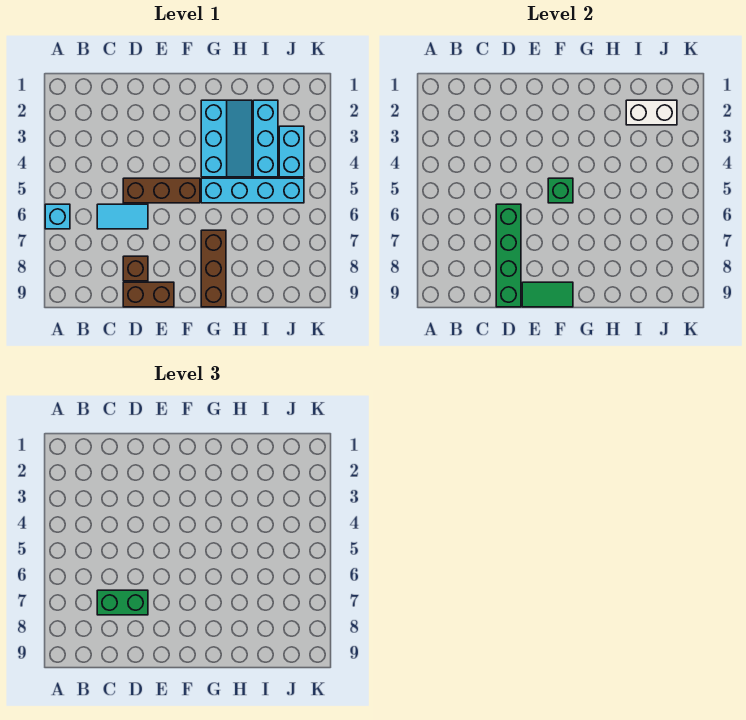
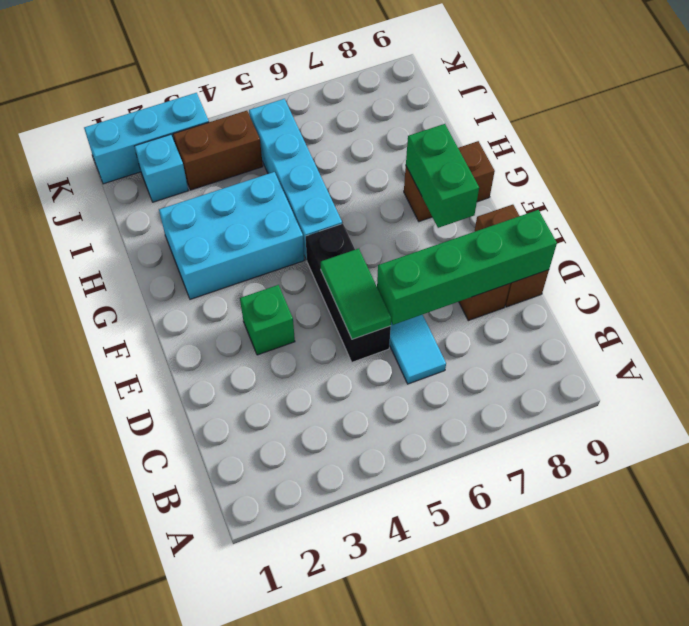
cyan brick A6 level 1 -> cyan brick J2 level 1
green brick C7:D7 level 3 -> green brick F8:G8 level 2
brown brick D5:F5 level 1 -> black brick D5:F5 level 1
green tile E9:F9 level 2 -> green tile D5:E5 level 2
green brick F5 level 2 -> green brick E3 level 1
cyan slope G2:H4 level 1 top G -> cyan brick G2:H4 level 1
brown brick G7:G9 level 1 -> brown brick G8:G9 level 1
cyan brick I2:I4 level 1 -> cyan brick K1:K3 level 1
white brick I2:J2 level 2 -> none
cyan brick J3:J4 level 1 -> brown brick J3:J4 level 1

